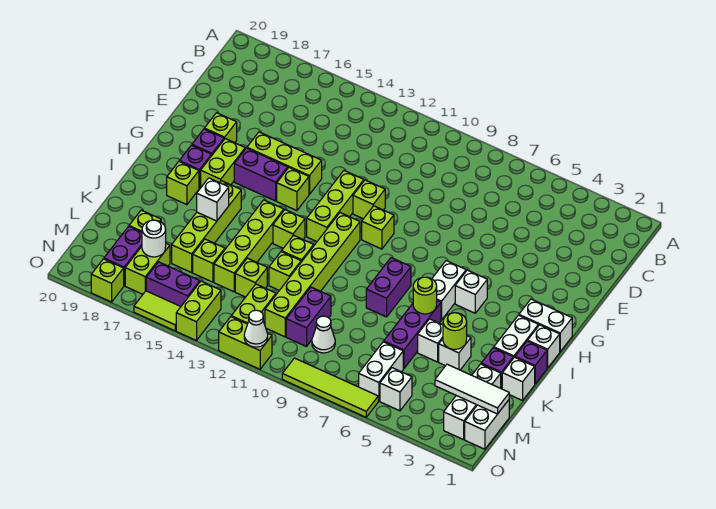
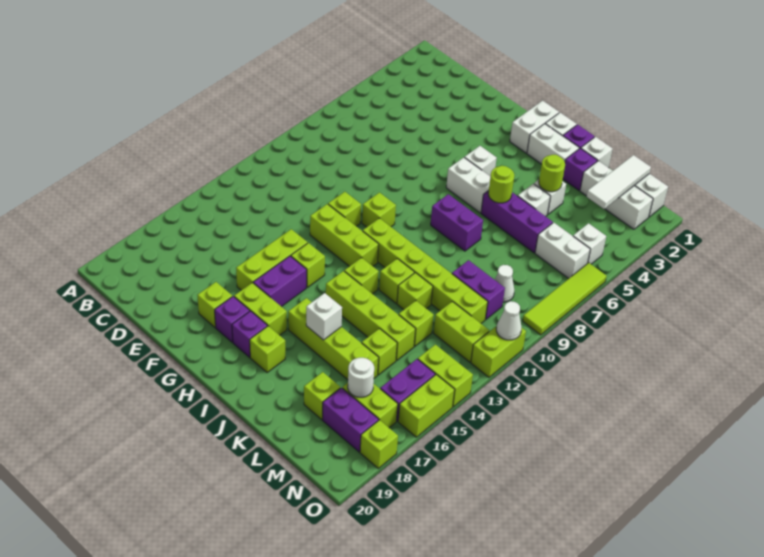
lime tile O15:O16 level 1 -> lime brick O15:O16 level 1

